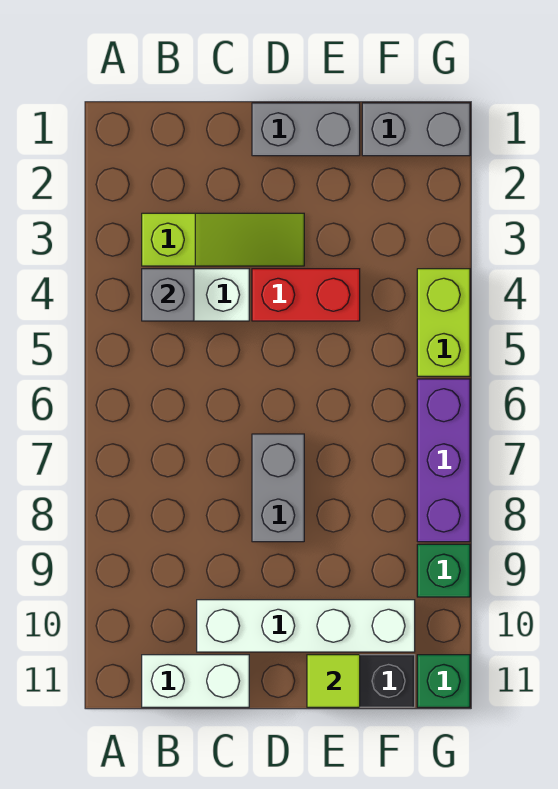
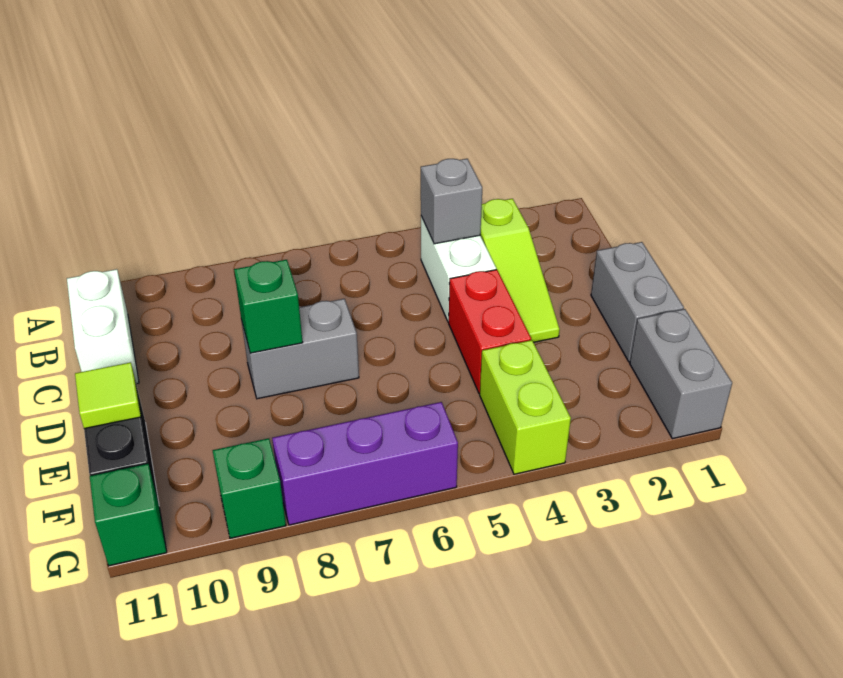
white brick C10:F10 level 1 -> none
none -> green brick D8 level 2
lime brick G4:G5 level 1 -> lime brick F4:G4 level 1

